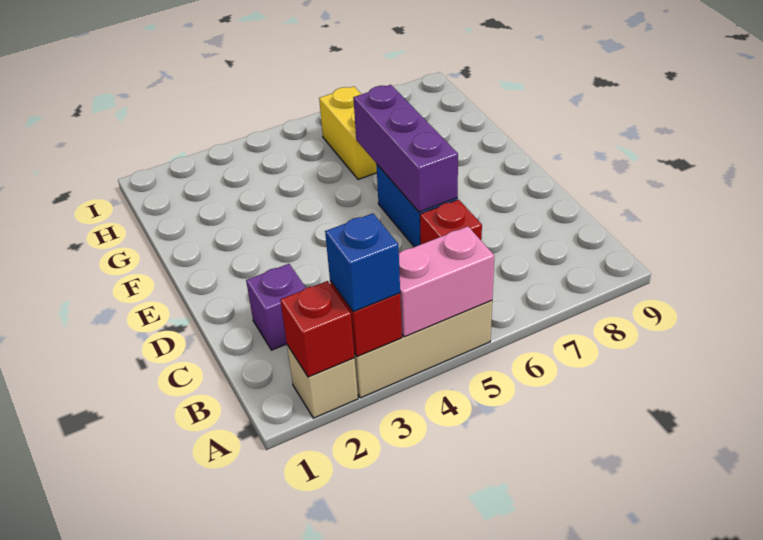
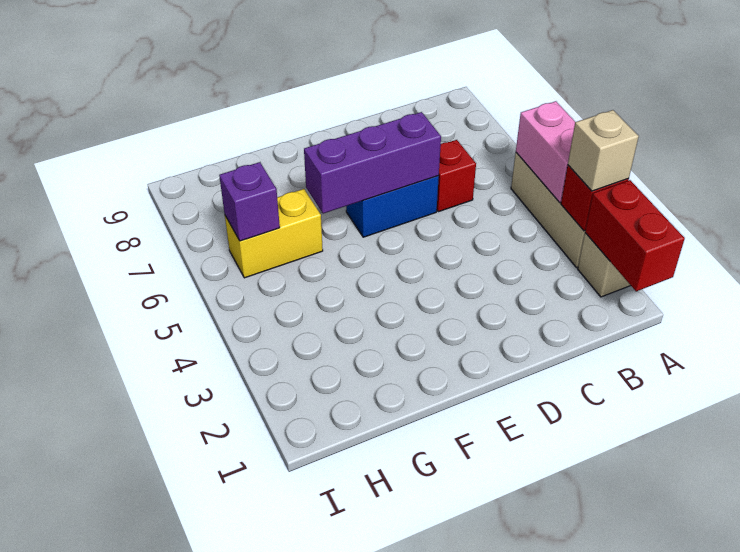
red brick A2 level 2 -> red brick A1:A2 level 2
blue brick A3 level 3 -> tan brick A3 level 3
purple brick C2 level 1 -> purple brick H6 level 2

